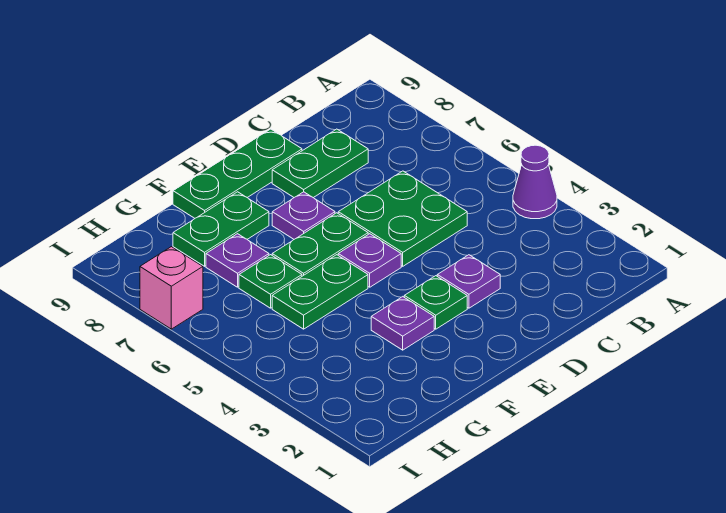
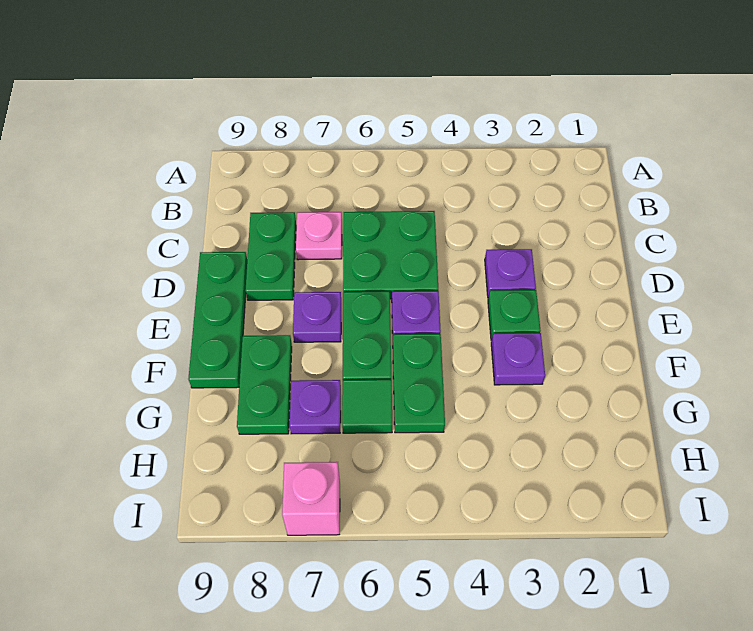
purple cone A4 level 1 -> none
none -> pink plate C7 level 1
green plate G6 level 1 -> green tile G6 level 1

